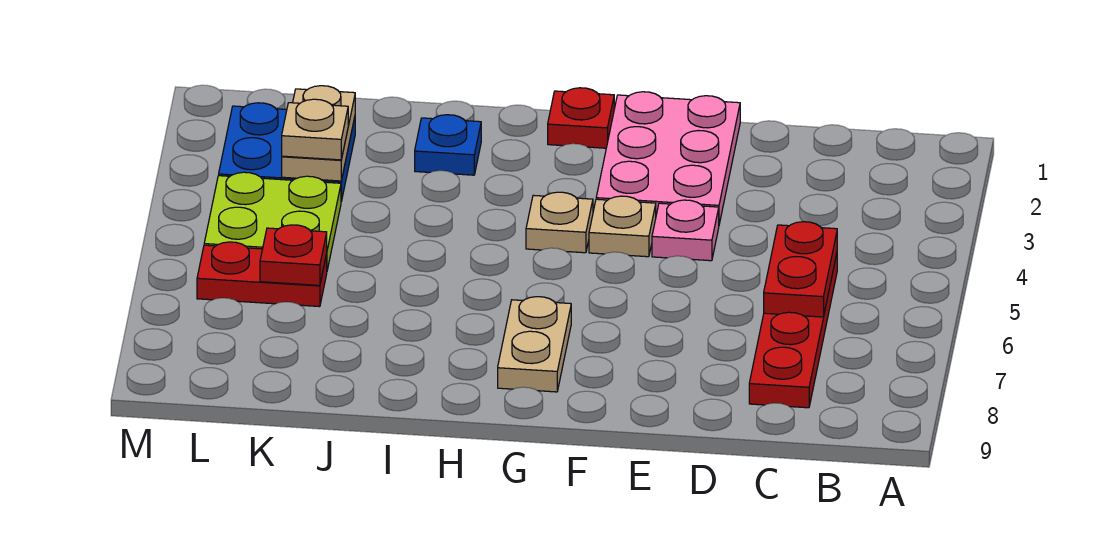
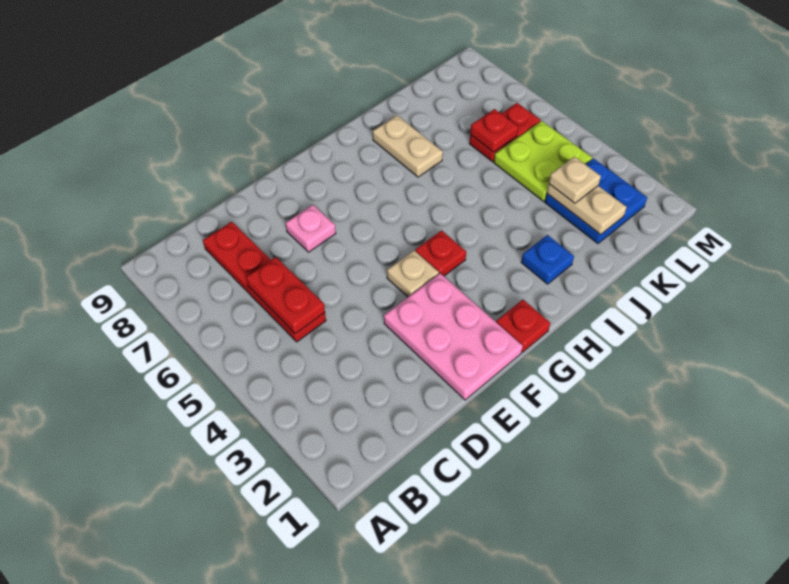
pink plate E4 level 1 -> pink plate E7 level 1
tan plate G4 level 1 -> red plate G4 level 1
tan plate G7:G8 level 1 -> tan plate I7:I8 level 1

